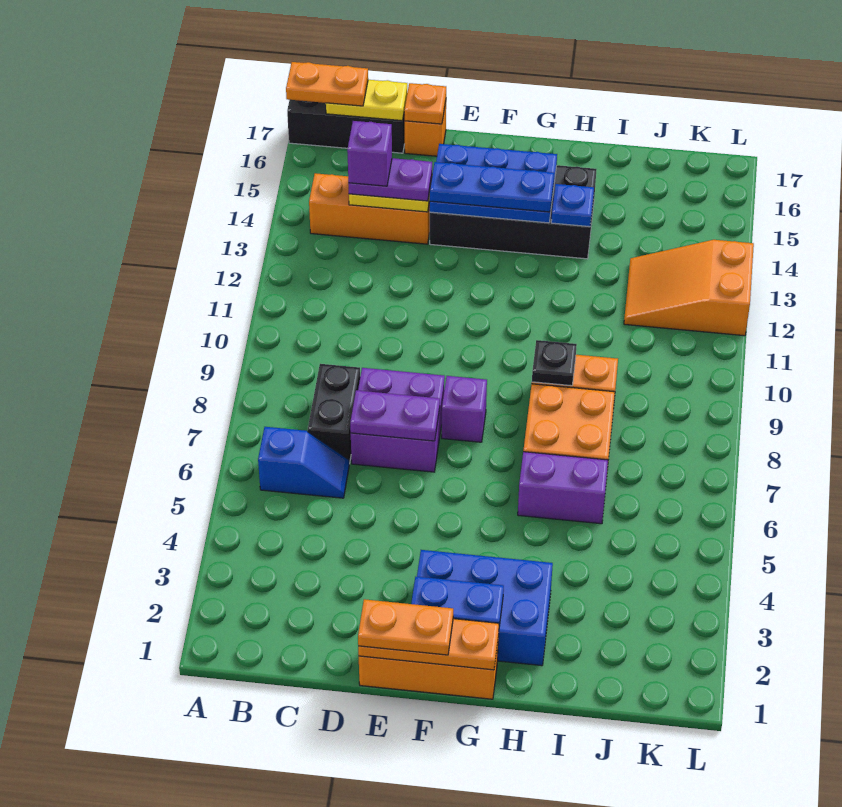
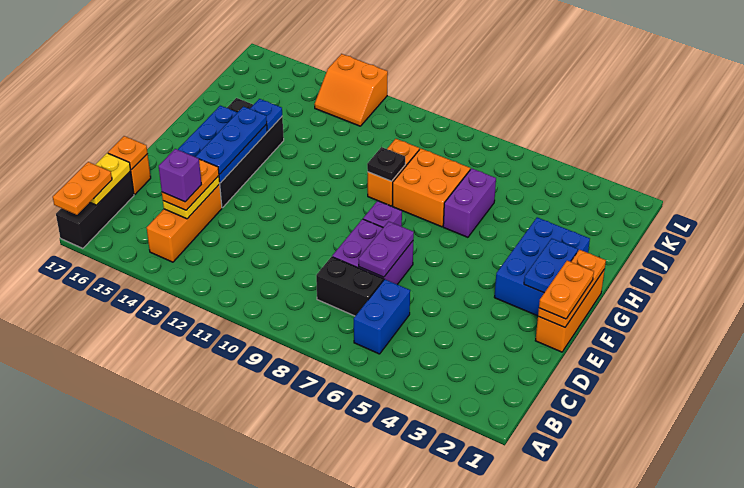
blue slope B6:C6 level 1 top B -> blue brick B6:C6 level 1
purple plate C14:D14 level 3 -> orange plate C14:D14 level 3
orange slope J12:L13 level 1 top L -> orange slope K12:L13 level 1 top L

